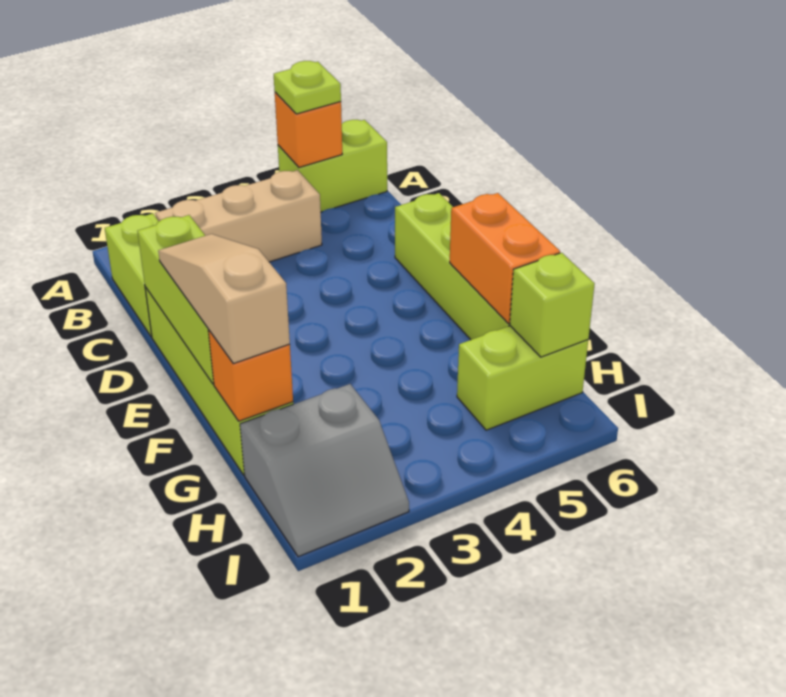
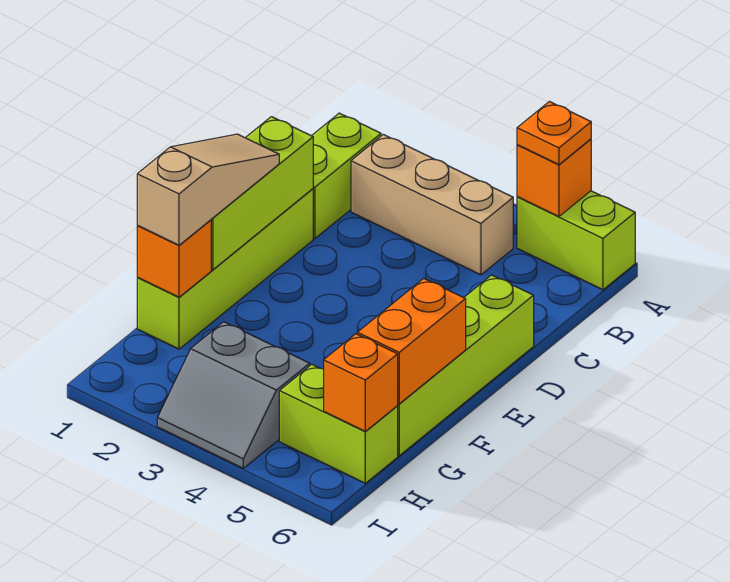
lime plate A5 level 3 -> orange plate A5 level 3
grey slope H1:I2 level 1 top H -> grey slope H3:I4 level 1 top H
lime brick H6 level 2 -> orange brick H6 level 2

